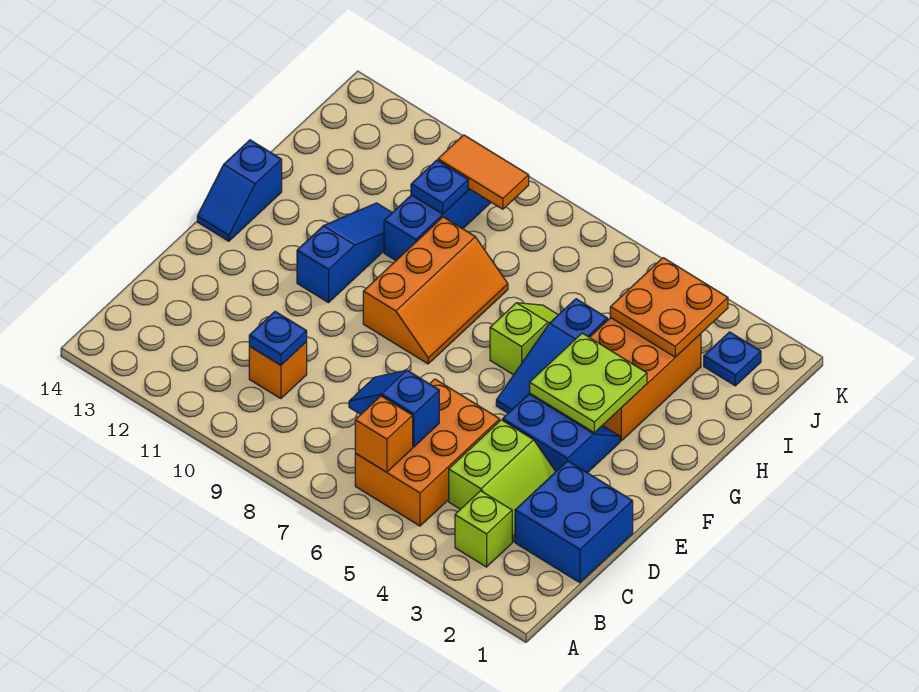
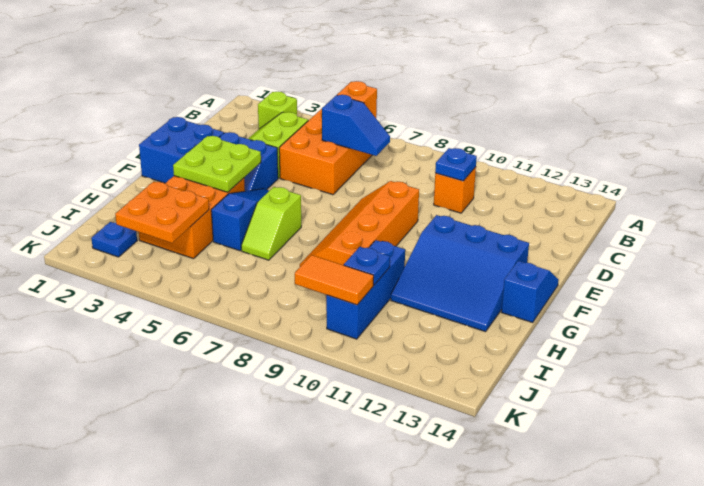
blue brick C1:D2 level 1 -> blue brick E1:F2 level 1
orange slope F8:H9 level 1 top 9 -> orange slope E8:H9 level 1 top 9
blue slope F11:H11 level 1 top F -> blue slope F11:H13 level 1 top F

